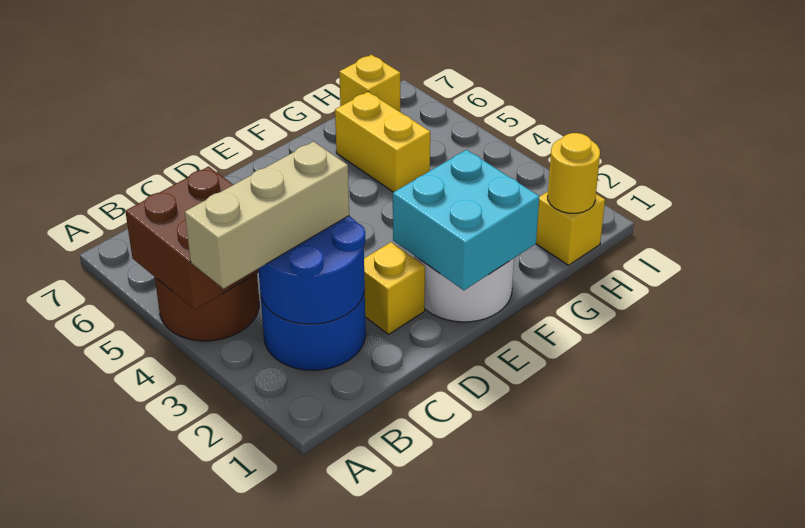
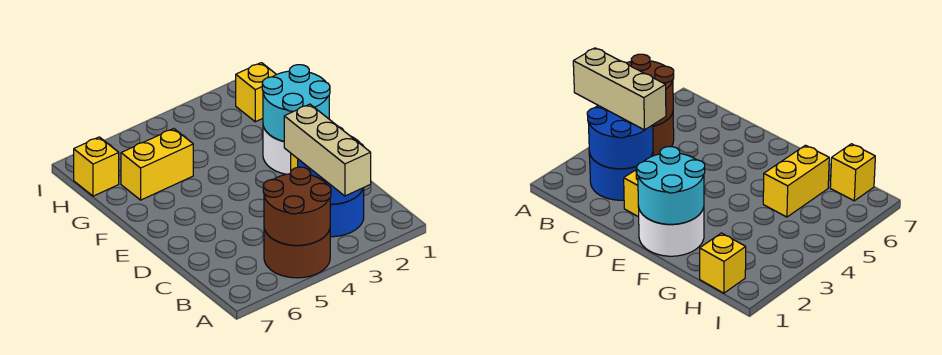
brown brick A4:B5 level 2 -> brown round brick A4:B5 level 2
cyan brick E1:F2 level 2 -> cyan round brick E1:F2 level 2
yellow round brick H1 level 2 -> none

